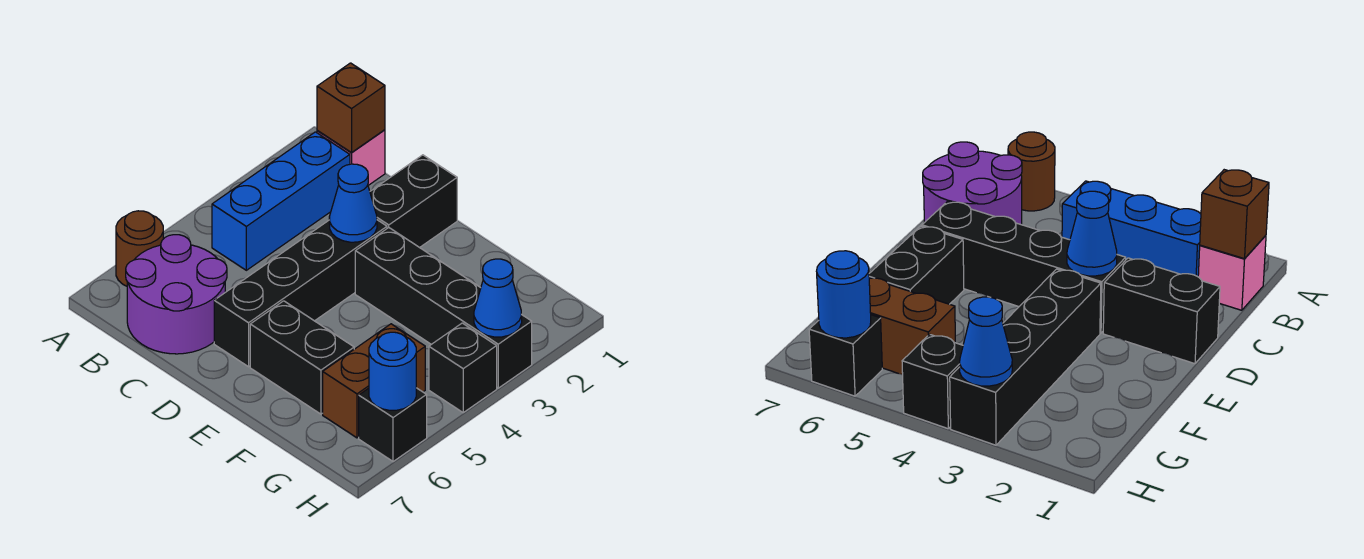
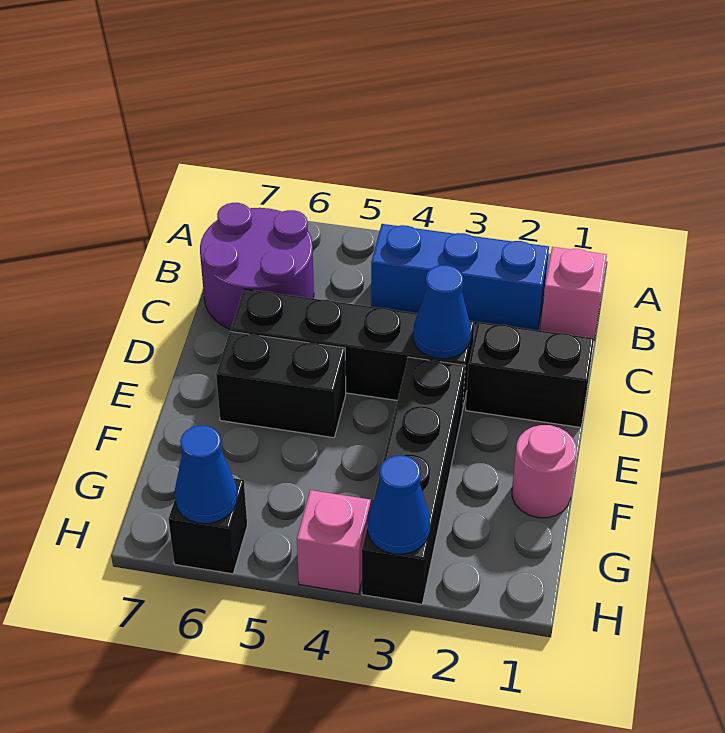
brown round brick A6 level 1 -> none
brown brick B1 level 2 -> none
black brick E6:F6 level 1 -> black brick E5:E6 level 1
none -> pink round brick F1 level 1
brown brick G5:G6 level 1 -> none
black brick H4 level 1 -> pink brick H4 level 1
blue round brick H6 level 2 -> blue cone H6 level 2

